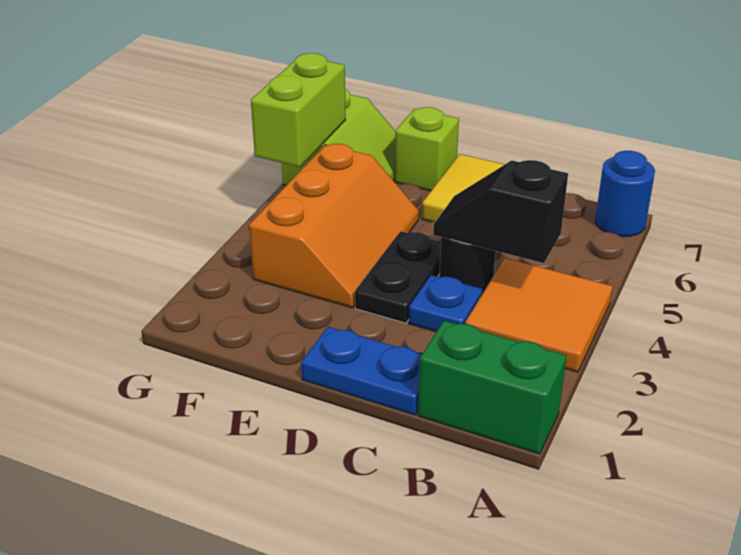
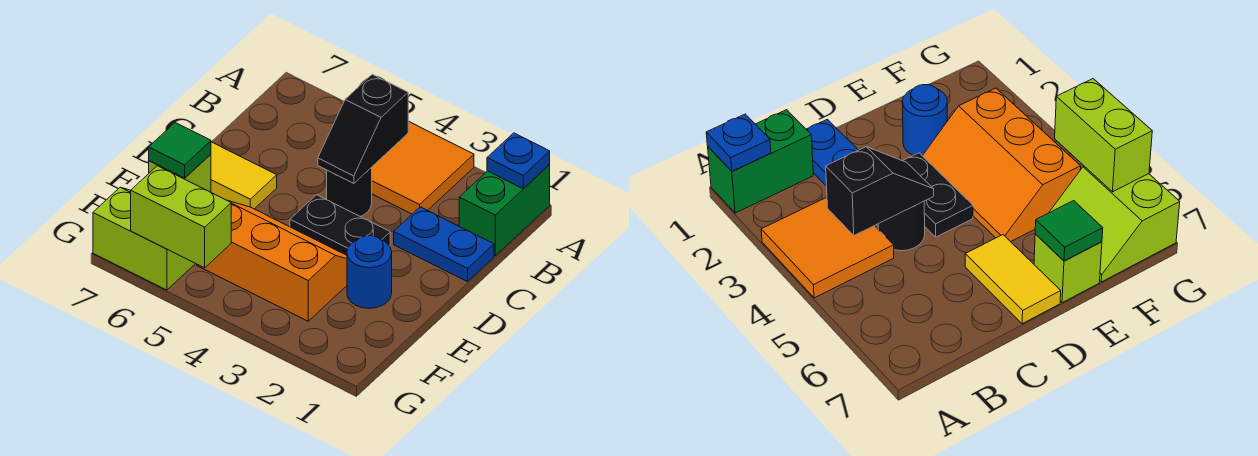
blue round brick A7 level 1 -> blue round brick E2 level 1
blue plate C1:D1 level 1 -> blue plate C1:C2 level 1
blue plate C3 level 1 -> blue plate A1 level 2
none -> green tile E7 level 2

